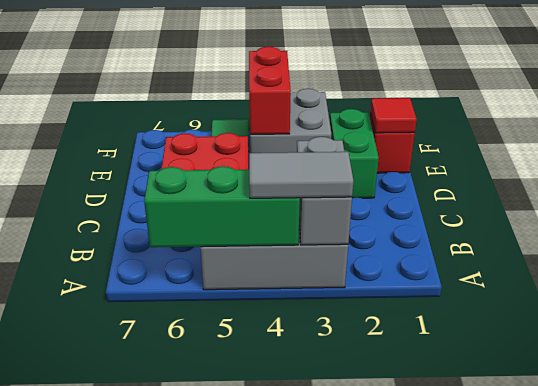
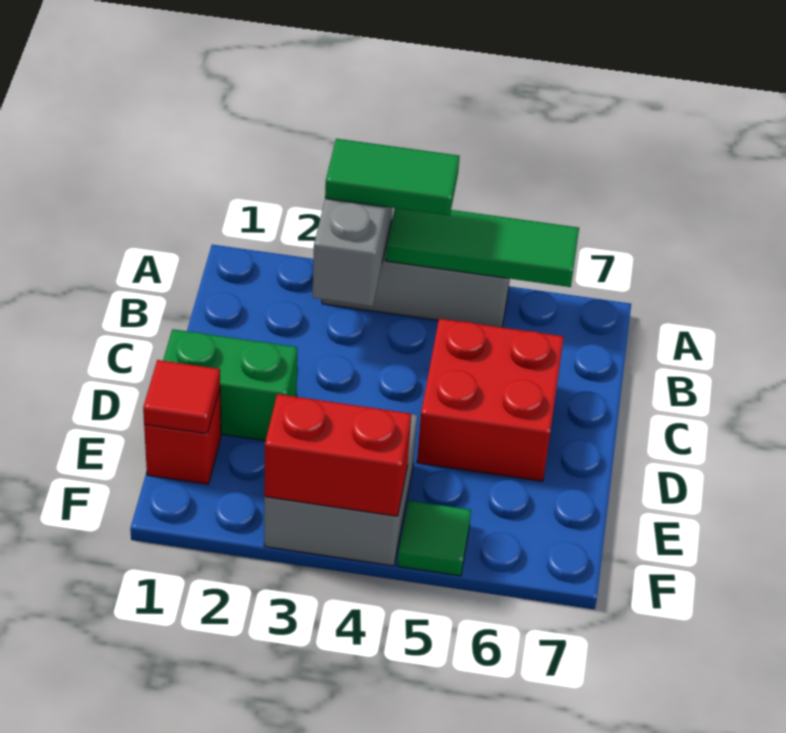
grey tile A3:A4 level 3 -> green tile A3:A4 level 3
green brick A4:A6 level 2 -> green tile A4:A6 level 2
green brick D2:E2 level 1 -> green brick D1:D2 level 1
red brick E4:F4 level 2 -> red brick F3:F4 level 2

